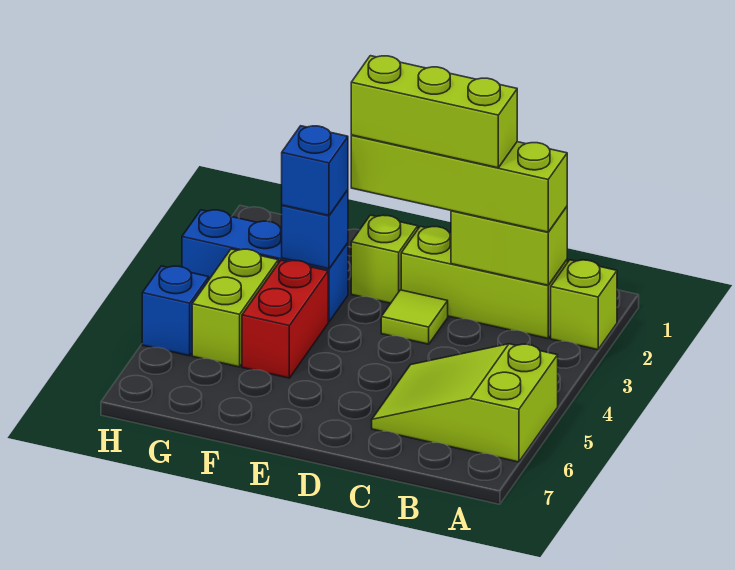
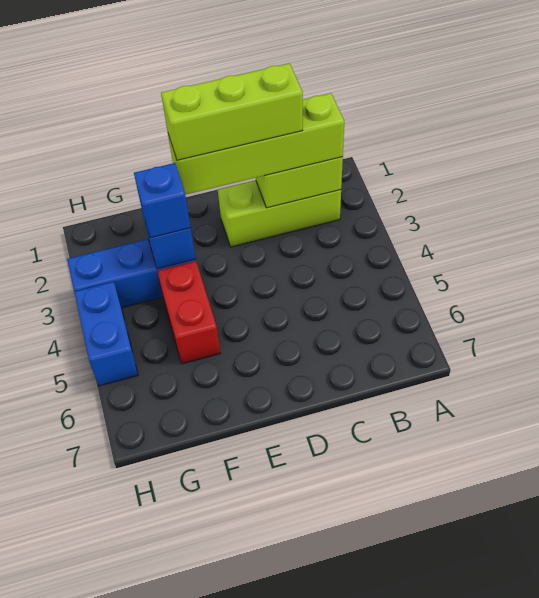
lime brick A2 level 1 -> none
lime slope A5:C6 level 1 top A -> none
lime tile D3 level 1 -> none
lime brick E2 level 1 -> none
lime brick G4:G5 level 1 -> none
blue brick H5 level 1 -> blue brick H4:H5 level 1

